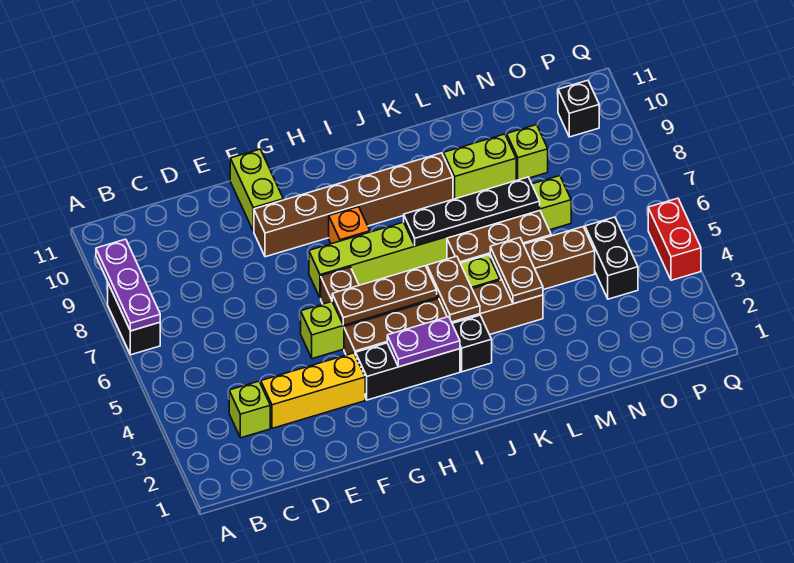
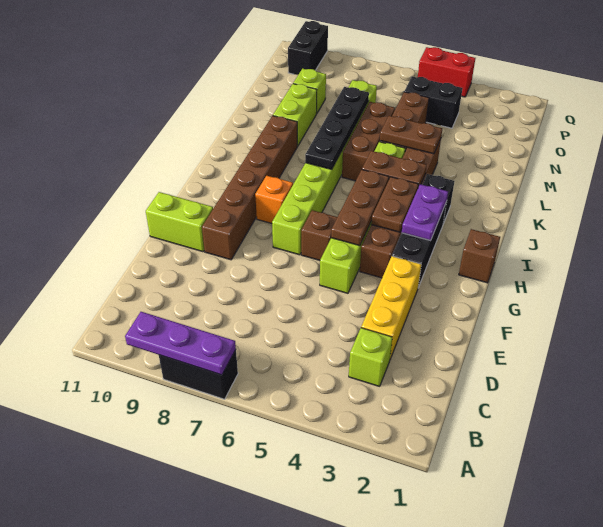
none -> brown brick H1 level 1
none -> brown plate H4:I4 level 2
black brick P10 level 1 -> black brick P10:Q10 level 1

